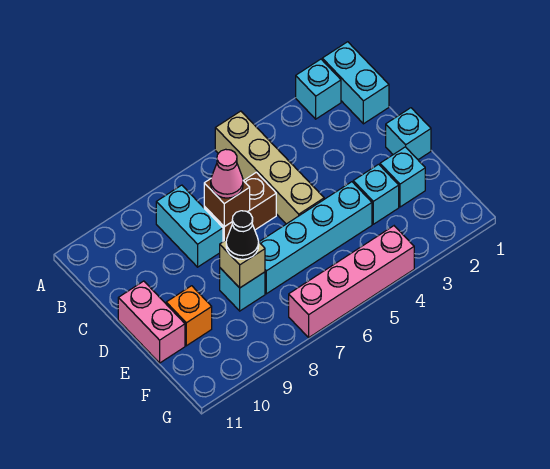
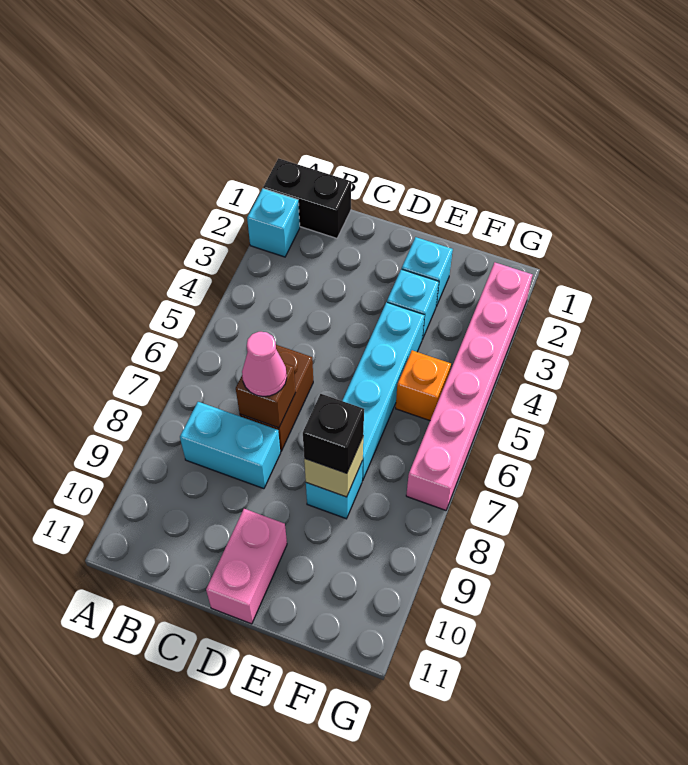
cyan brick A1:B1 level 1 -> black brick A1:B1 level 1
tan brick A5:D5 level 1 -> none
cyan brick D1 level 1 -> none
pink brick D11:E11 level 1 -> pink brick D10:D11 level 1
black cone E8 level 3 -> black brick E8 level 3
orange brick E10 level 1 -> orange brick F5 level 1
pink brick G4:G7 level 1 -> pink brick G2:G7 level 1

